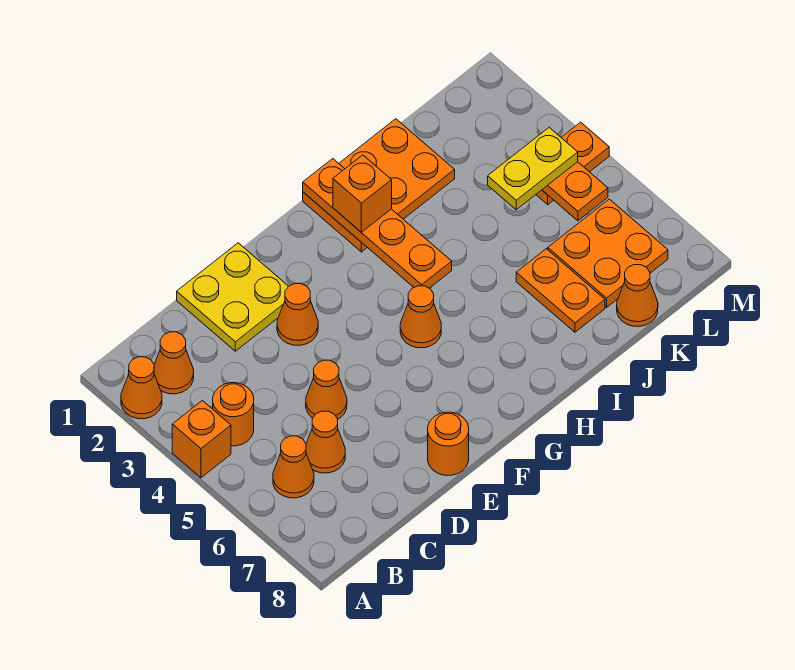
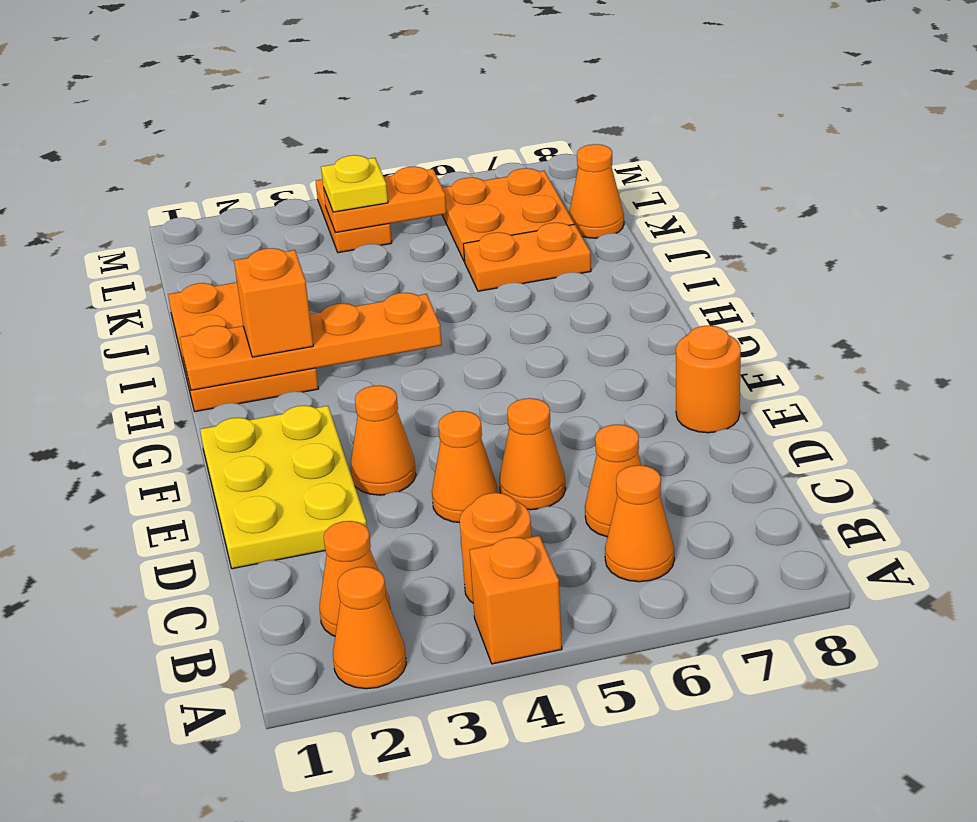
yellow plate D1:E2 level 1 -> yellow plate D1:F2 level 1
orange cone G5 level 1 -> orange cone D4 level 1
yellow plate K4:L4 level 3 -> yellow plate L4 level 3

